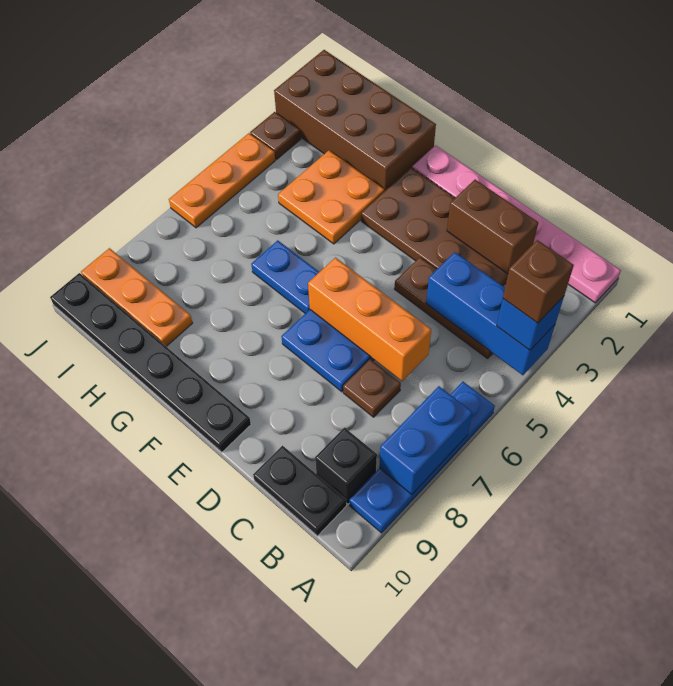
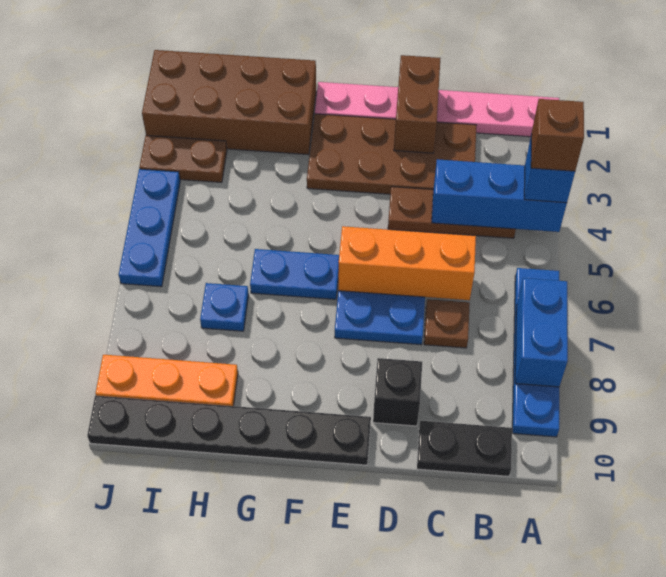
black brick B9 level 1 -> black brick D9 level 1
brown brick C2:D2 level 2 -> brown brick D1:D2 level 2
orange plate G3:H4 level 1 -> none
none -> blue plate H7 level 1
brown plate J3 level 1 -> brown plate I3:J3 level 1
orange plate J4:J6 level 1 -> blue plate J4:J6 level 1

